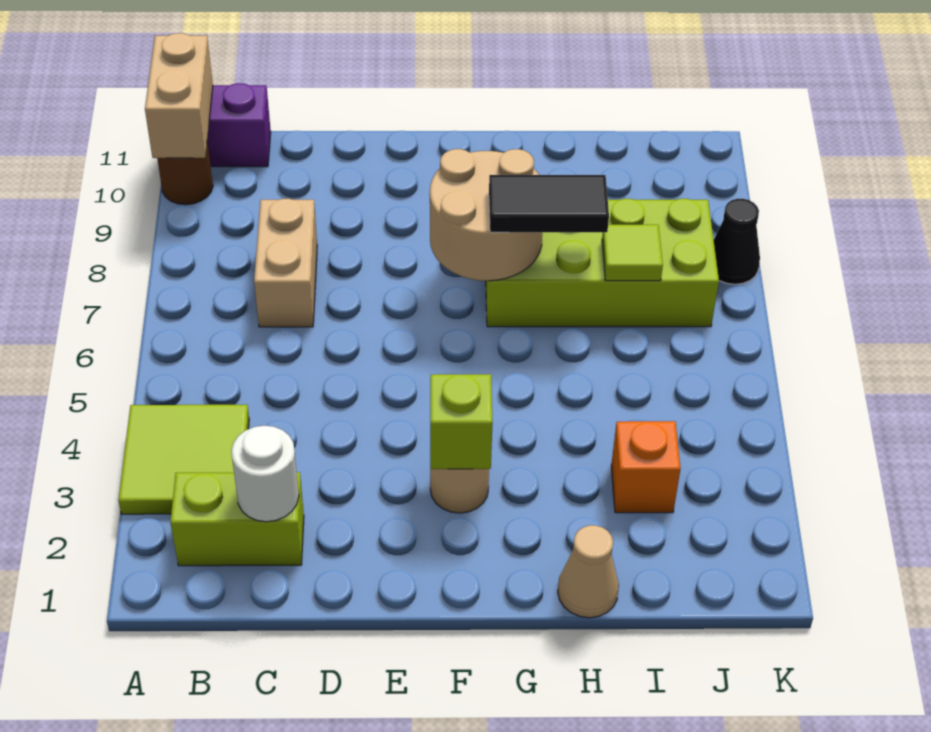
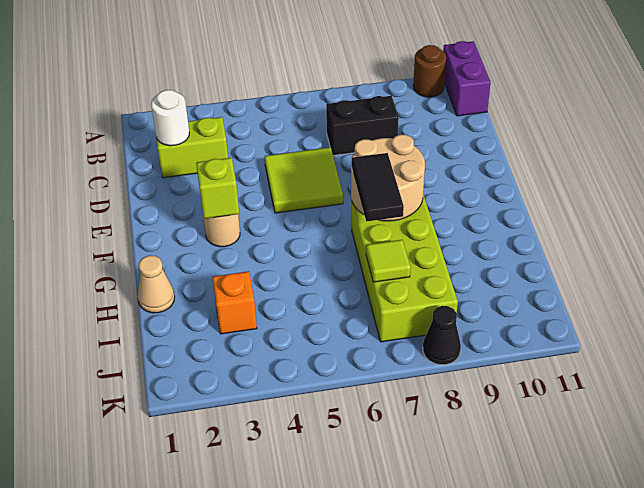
lime tile A3:B4 level 1 -> lime tile D5:E6 level 1
tan brick A10:A11 level 2 -> none
lime brick B2:C2 level 1 -> lime brick C2:C3 level 1
tan brick C7:C8 level 1 -> black brick C7:C8 level 1

